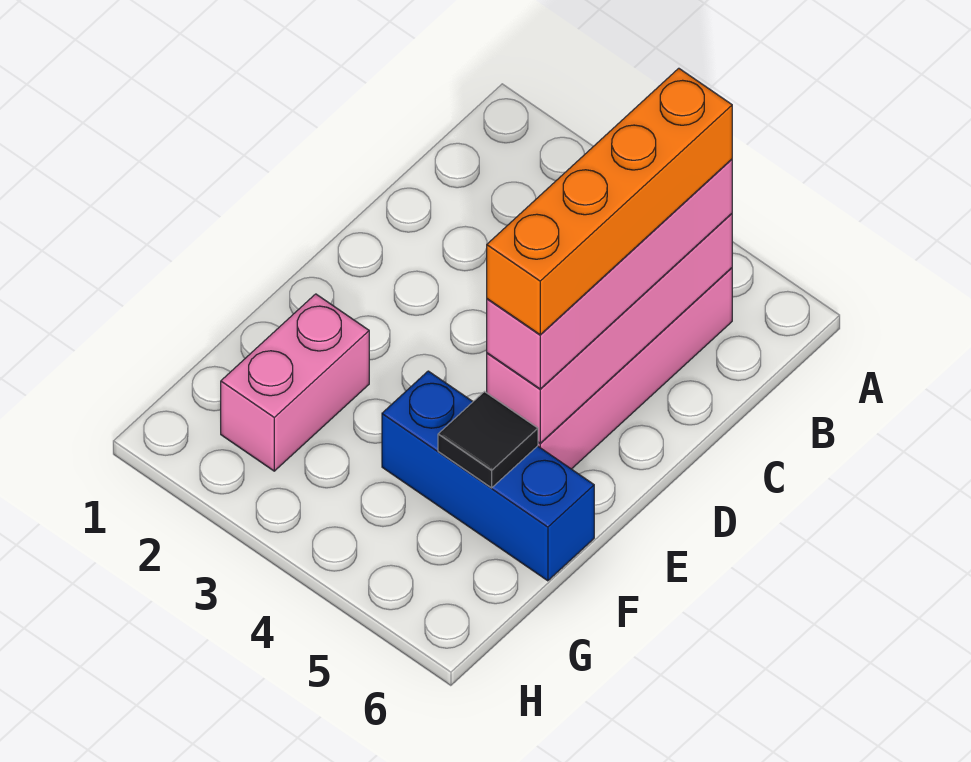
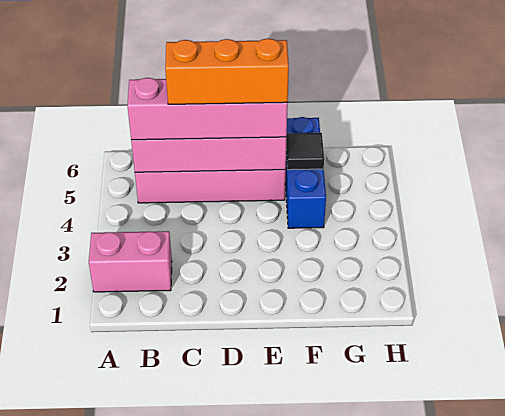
orange brick B5:E5 level 4 -> orange brick C5:E5 level 4
pink brick F2:G2 level 1 -> pink brick A2:B2 level 1

